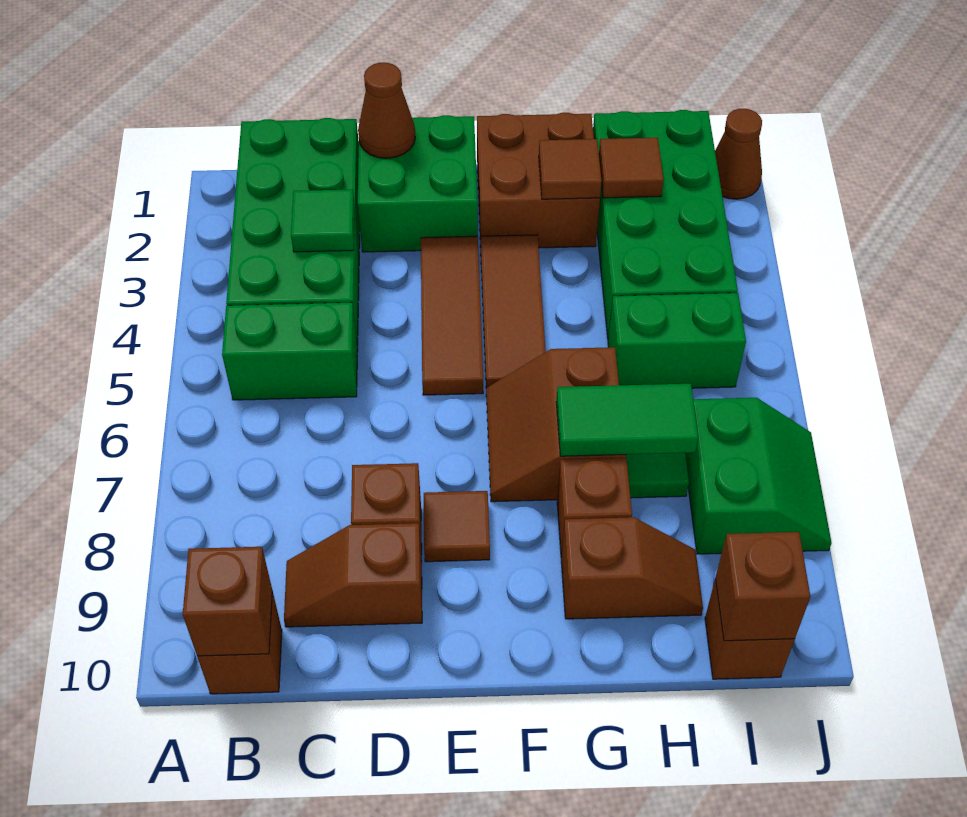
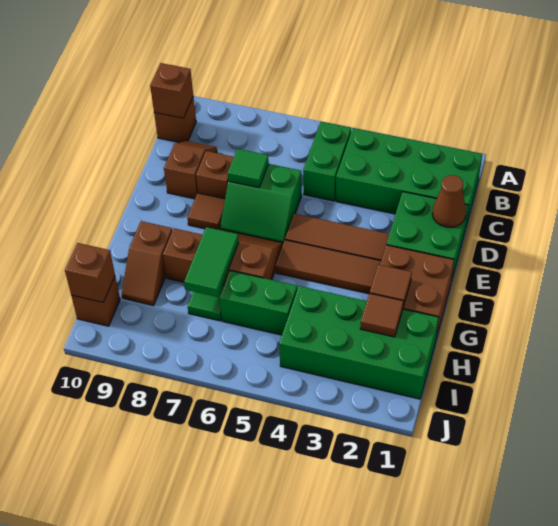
green tile C3 level 2 -> green tile D7 level 2
green brick H5:I5 level 1 -> green brick H5:H6 level 1
green slope I7:J8 level 1 top I -> green slope D6:E7 level 1 top D
brown cone J1 level 1 -> none

